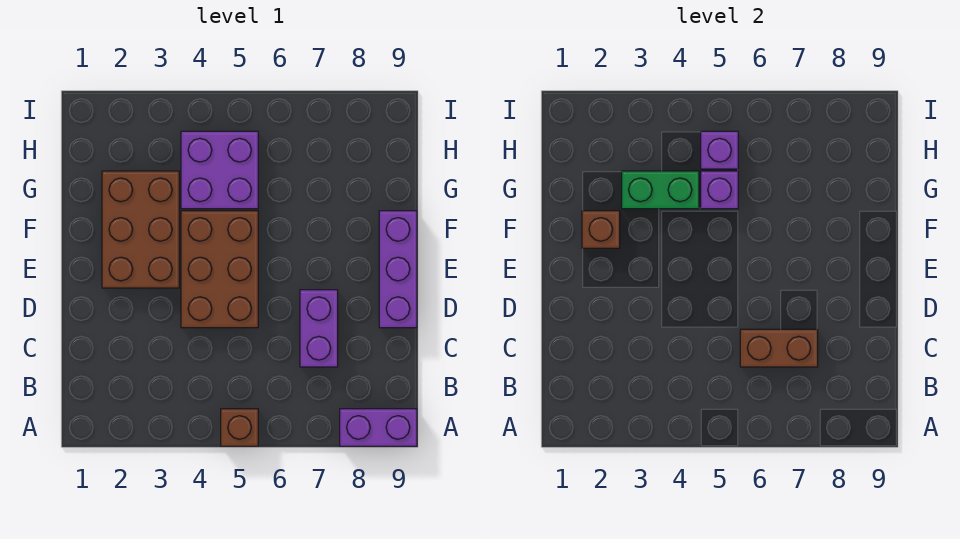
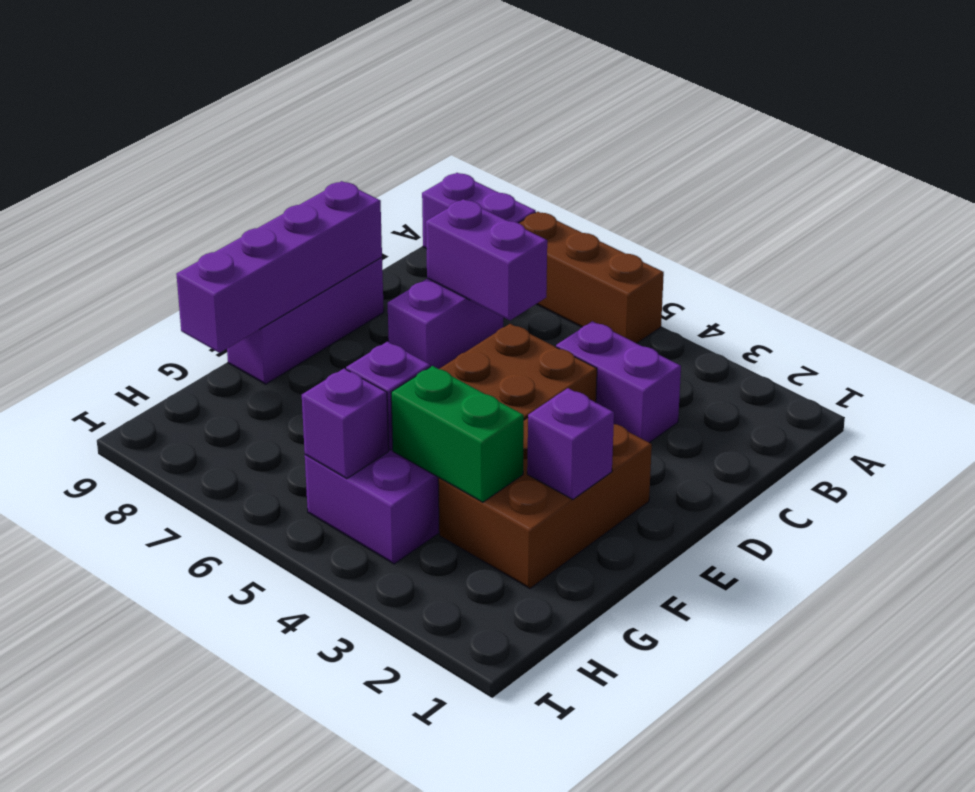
brown brick A5 level 1 -> brown brick A5:A7 level 1
none -> purple brick C3:C4 level 1
brown brick C6:C7 level 2 -> purple brick C6:C7 level 2
none -> purple brick D9:G9 level 2
brown brick F2 level 2 -> purple brick F2 level 2

